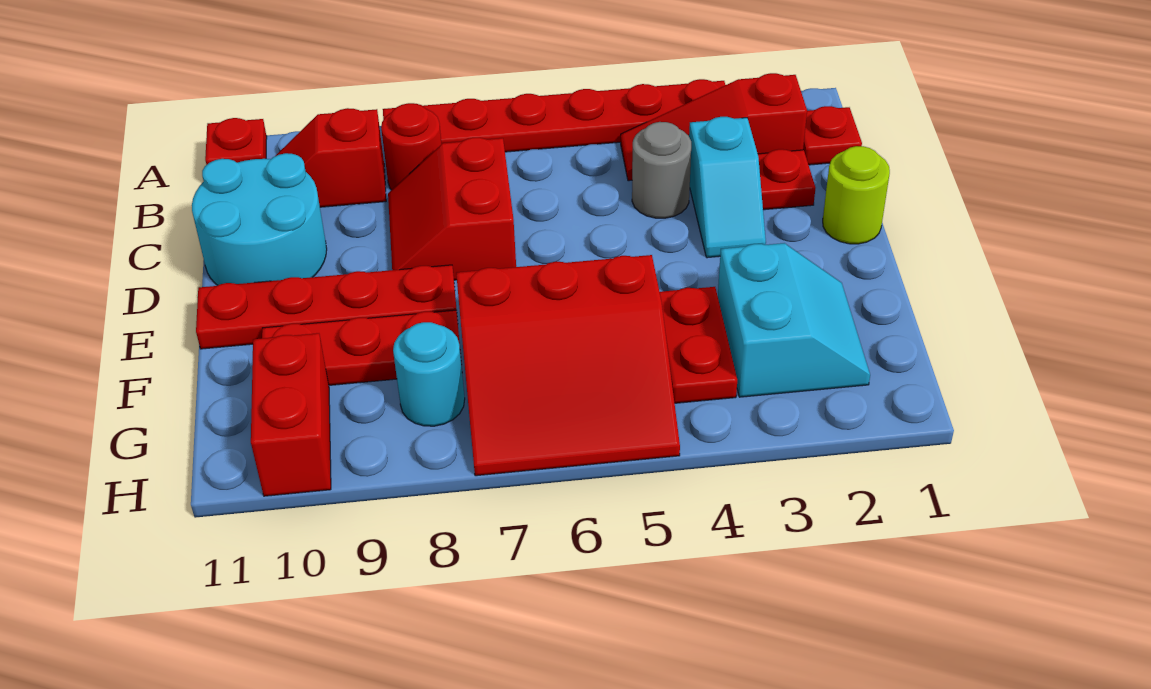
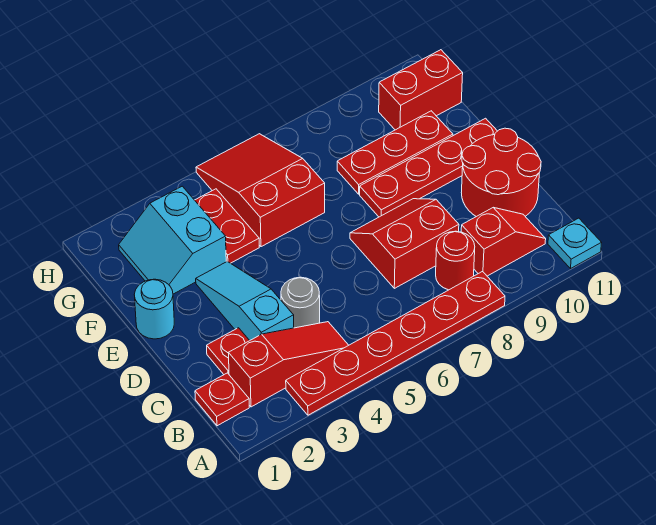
red plate A11 level 1 -> cyan plate A11 level 1
cyan slope C3:D3 level 1 top C -> cyan slope C3:E3 level 1 top C
red slope C7:D8 level 1 top 7 -> red slope C7:D8 level 1 top C
cyan round brick C10:D11 level 1 -> red round brick C10:D11 level 1
lime round brick D1 level 1 -> none
red slope F5:H7 level 1 top F -> red slope F5:H6 level 1 top F
cyan round brick G8 level 1 -> cyan round brick E1 level 1
red brick G10:H10 level 1 -> red brick G10:G11 level 1

